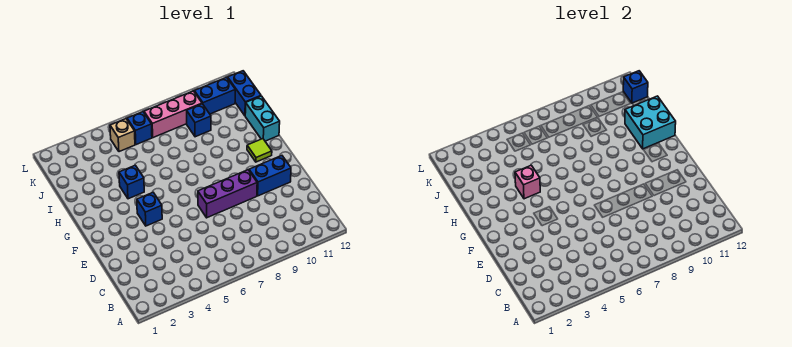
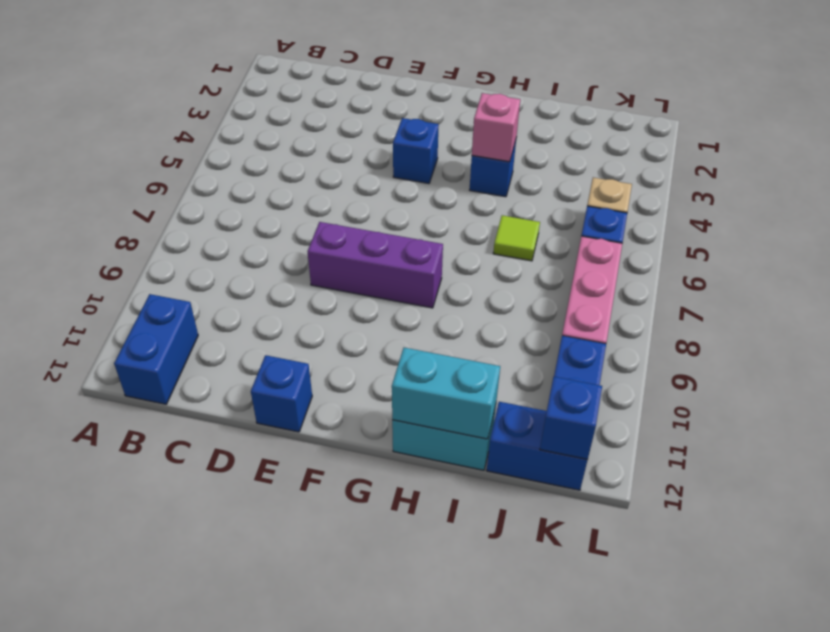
purple brick E7:E9 level 1 -> purple brick E8:G8 level 1
blue brick E10:E11 level 1 -> blue brick B11:B12 level 1
lime tile G11 level 1 -> lime tile I6 level 1
cyan brick H11:I12 level 2 -> cyan brick H12:I12 level 2
blue brick J9 level 1 -> blue brick E12 level 1

